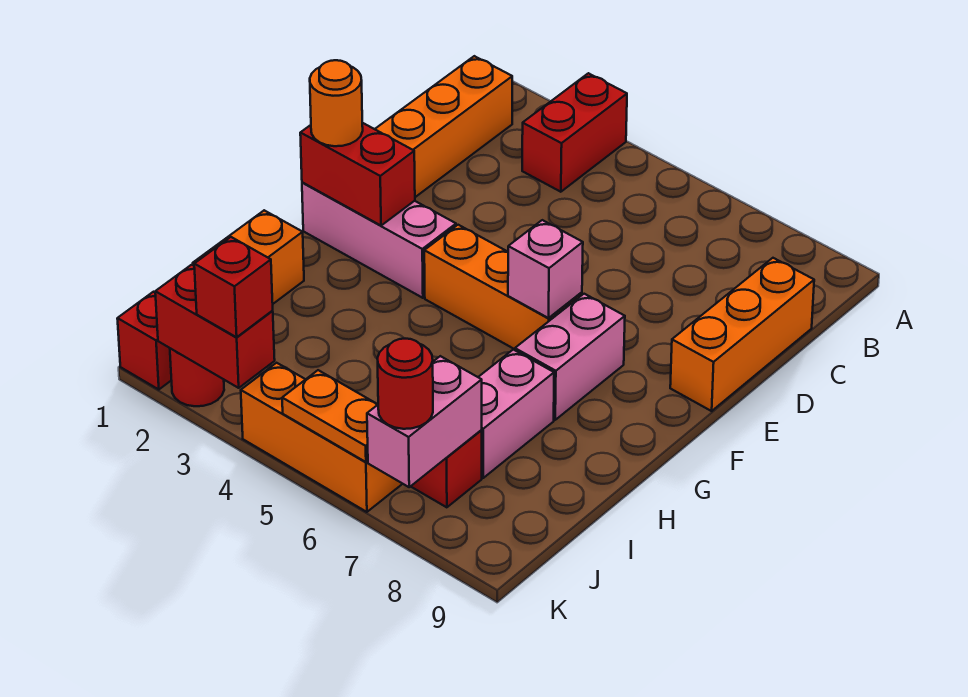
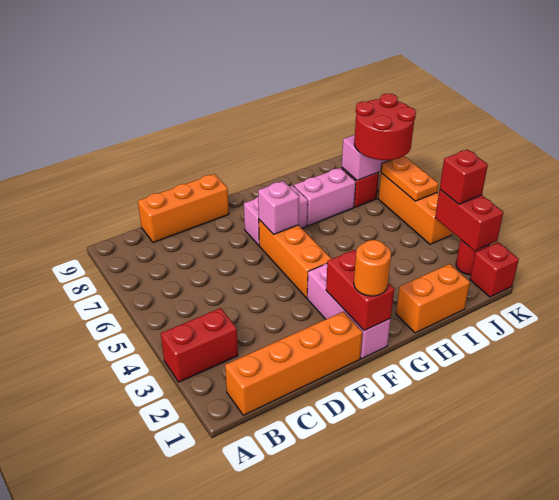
red round brick K7 level 3 -> red round brick J6:K7 level 3

